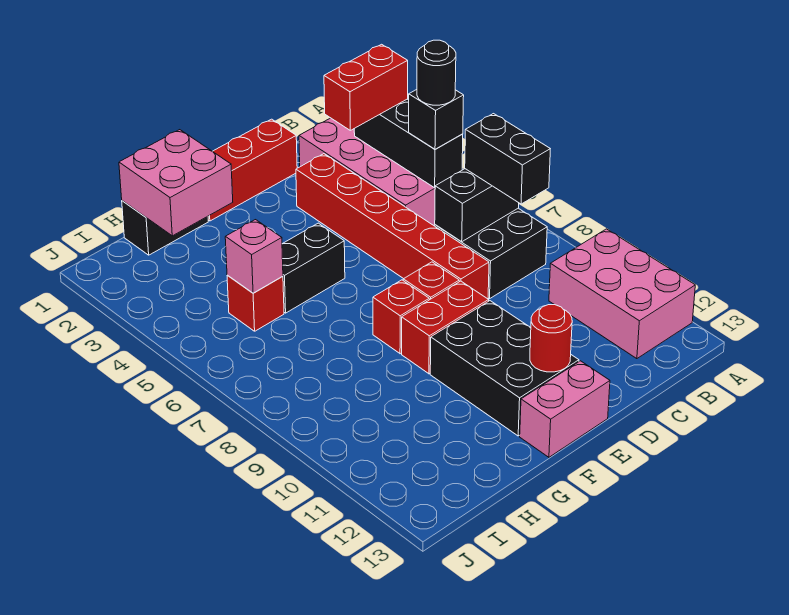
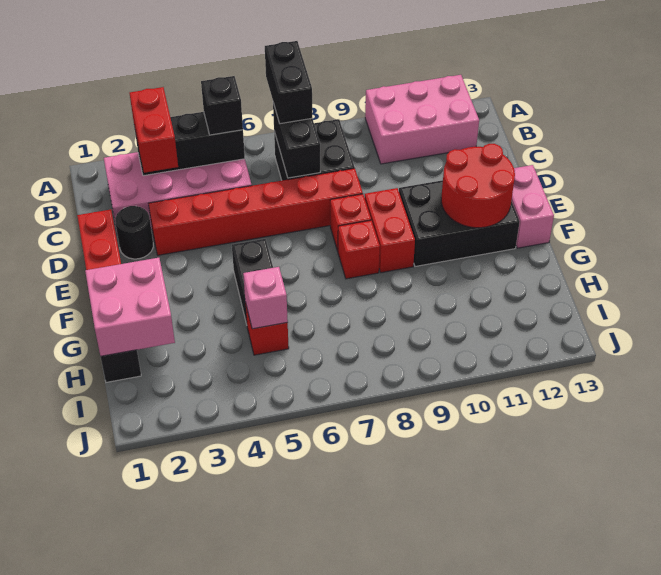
black round brick B5 level 4 -> black round brick D2 level 1
black brick B7:B8 level 3 -> black brick A7:B7 level 3
red round brick E12 level 2 -> red round brick E11:F12 level 2

